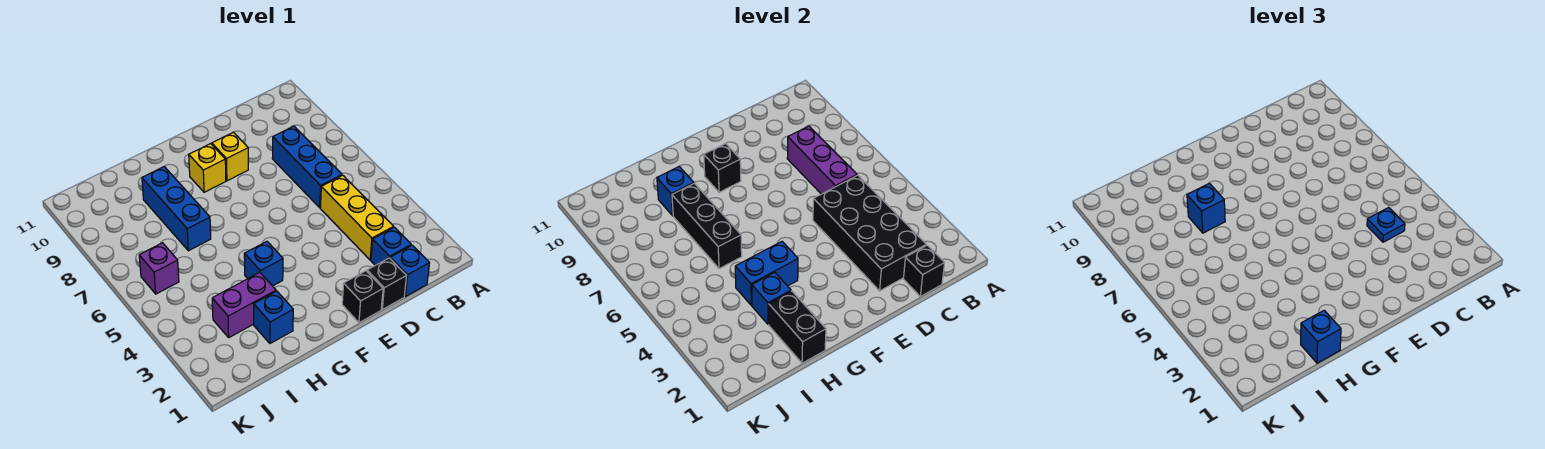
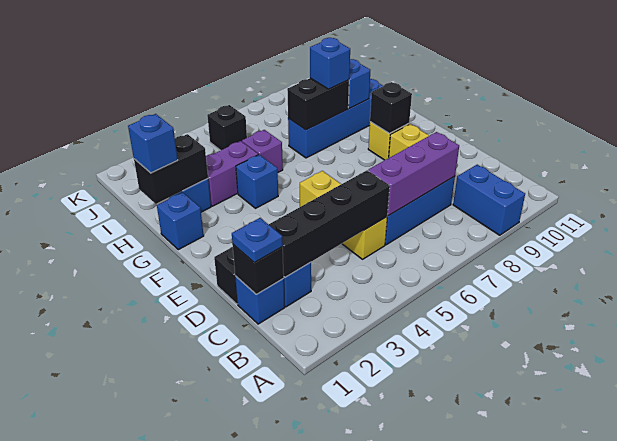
black brick C2:D5 level 2 -> black brick C2:C5 level 2
yellow brick C3:C5 level 1 -> yellow brick C5:E5 level 1
blue plate C4 level 3 -> blue plate C1 level 3
black brick E1 level 1 -> black brick J5 level 1
blue brick G4:H4 level 2 -> blue brick A9:B9 level 1
purple brick H3:I3 level 1 -> purple brick H3:H4 level 1
blue brick H3 level 2 -> blue brick G1 level 1
black brick H6:H8 level 2 -> black brick H7:H8 level 2
blue brick H7:H9 level 1 -> blue brick H7:H10 level 1
purple brick J6 level 1 -> purple brick H5 level 1

